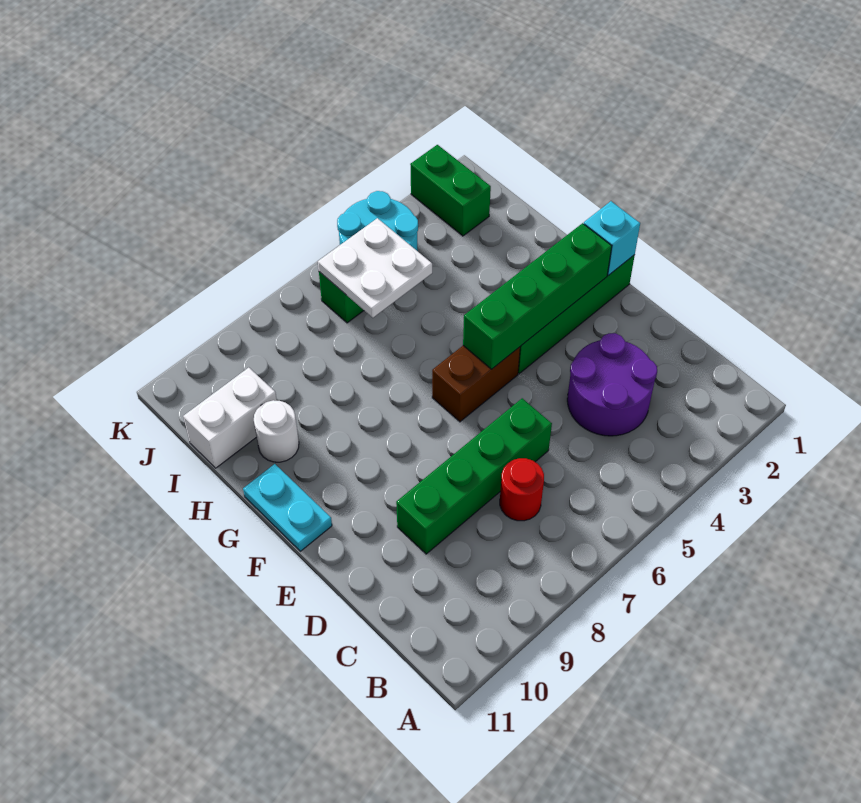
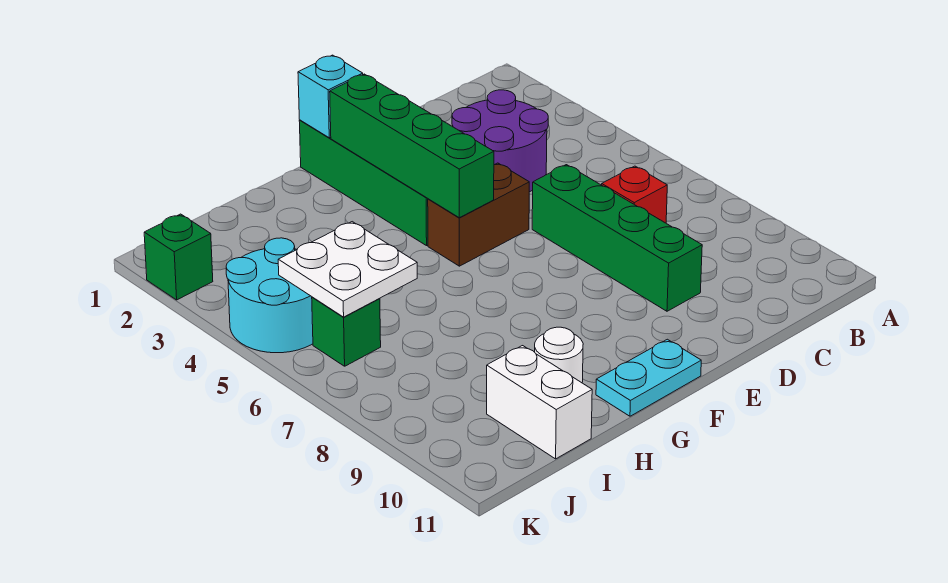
red round brick C7 level 1 -> red brick C7 level 1
brown brick F5:F6 level 1 -> brown brick E5:F5 level 1
green brick J2:K2 level 1 -> green brick K2 level 1

